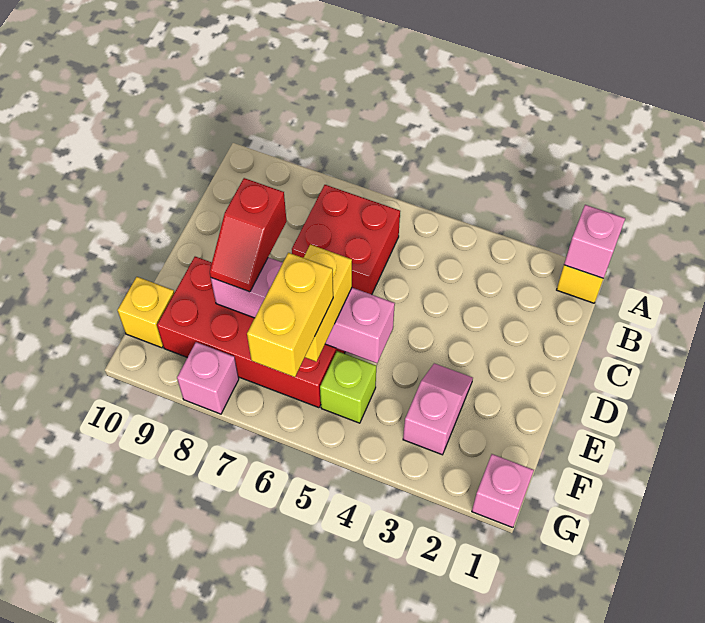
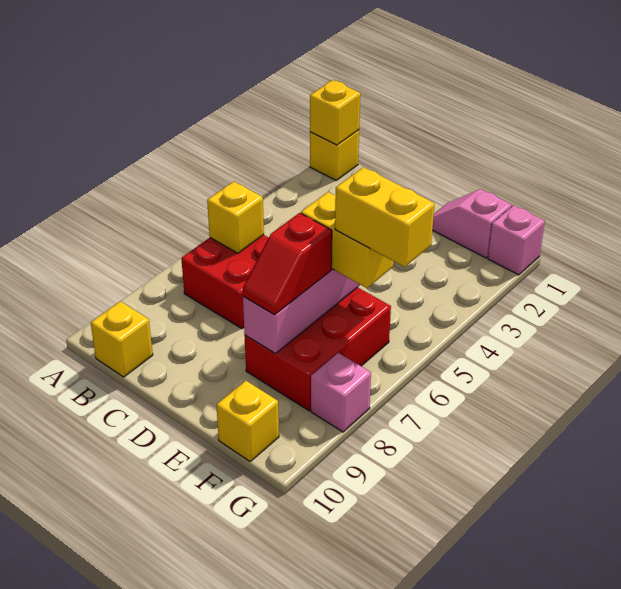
pink brick A1 level 2 -> yellow brick A1 level 2
none -> yellow brick B6 level 2
none -> yellow brick B10 level 1
red slope D8:E8 level 3 top D -> red slope E7:E8 level 3 top 7
pink slope E3:F3 level 1 top F -> pink slope E1:F1 level 1 top F
red brick E6:F9 level 1 -> red brick E6:F8 level 1
lime brick F5 level 1 -> none

